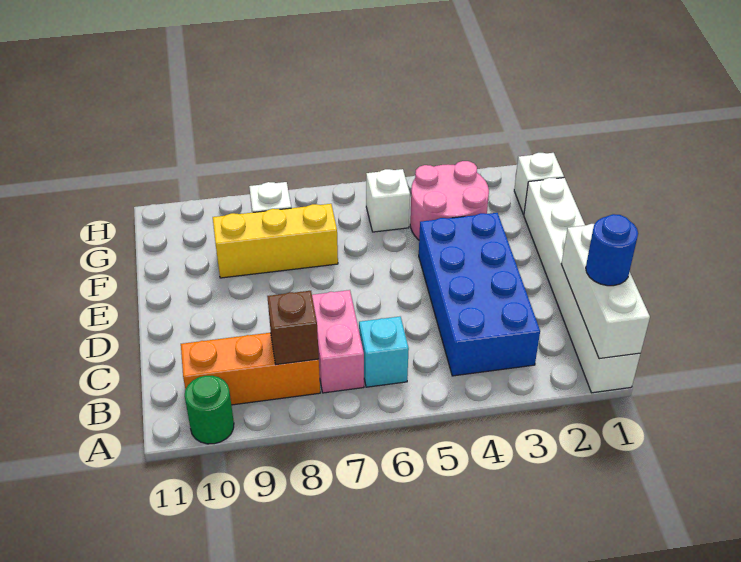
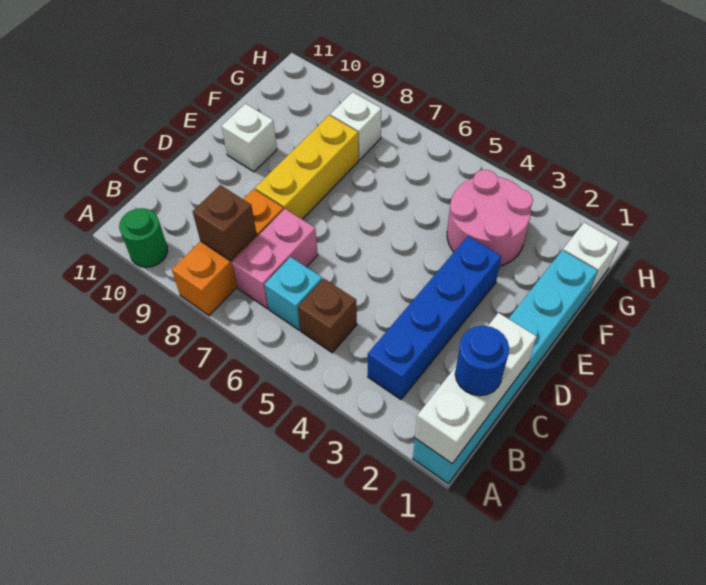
white brick A1:F1 level 1 -> cyan brick A1:F1 level 1
blue brick B3:E4 level 1 -> blue brick B3:E3 level 1
none -> brown brick B5 level 1
orange brick B8:B10 level 1 -> orange brick A8:C8 level 1
yellow brick F7:F9 level 1 -> yellow brick D8:F8 level 1
white brick G5 level 1 -> white brick E10 level 1

